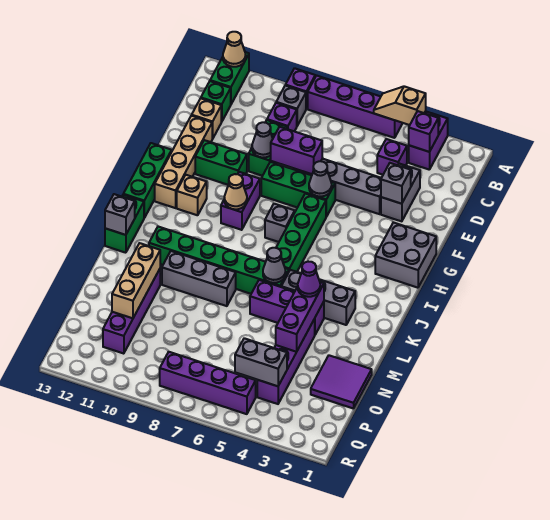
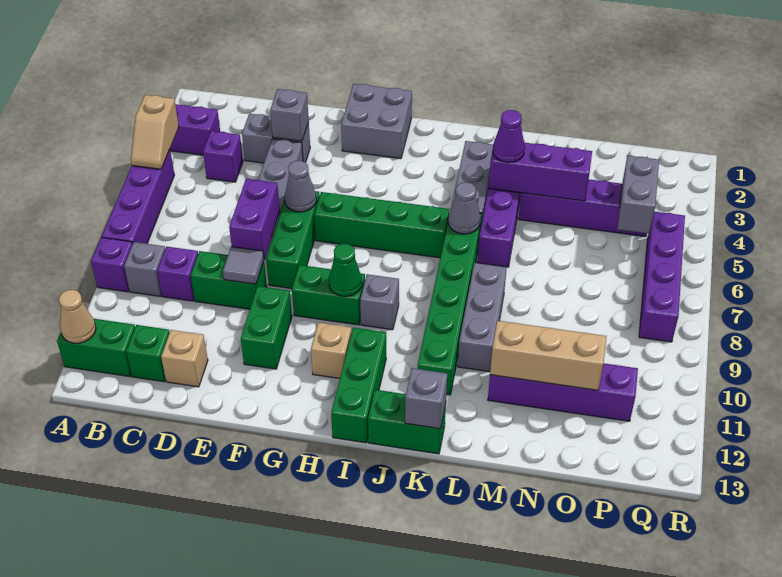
purple brick B3 level 2 -> none
grey cone E9 level 2 -> grey tile E9 level 2
tan brick E12:H12 level 1 -> none
purple brick G9:H9 level 1 -> green brick G9:H9 level 1
green brick G13:I13 level 1 -> green brick I11:I13 level 1
grey brick H7 level 1 -> grey brick I9 level 1
tan cone H9 level 2 -> green cone H9 level 2
purple tile N1:O2 level 1 -> none

